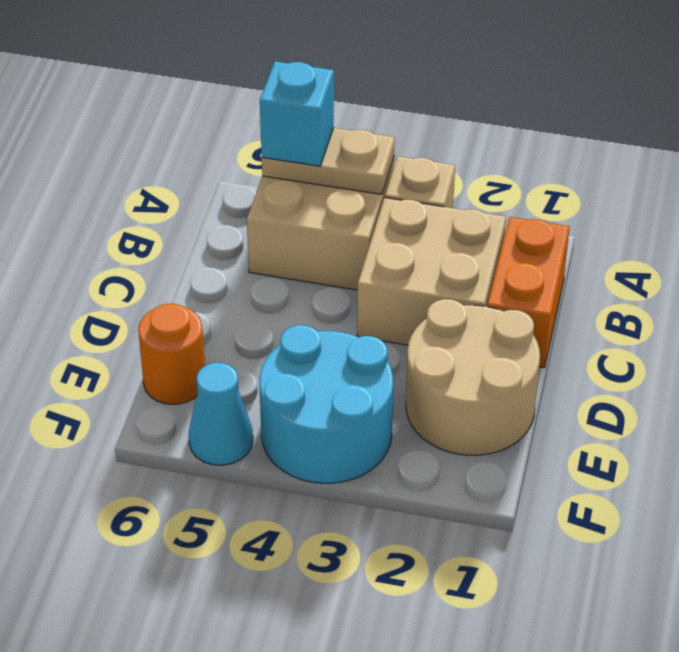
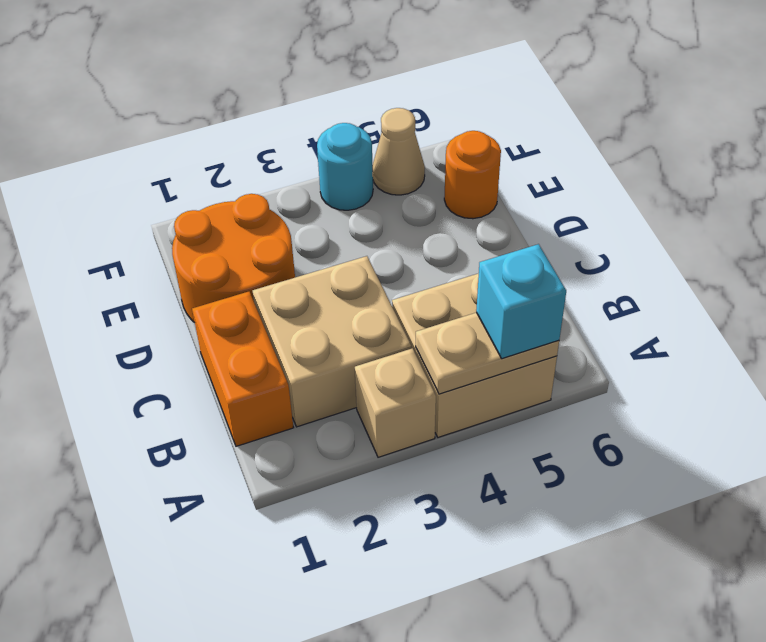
tan round brick D1:E2 level 1 -> orange round brick D1:E2 level 1
cyan round brick E3:F4 level 1 -> cyan round brick F4 level 1
cyan cone F5 level 1 -> tan cone F5 level 1

